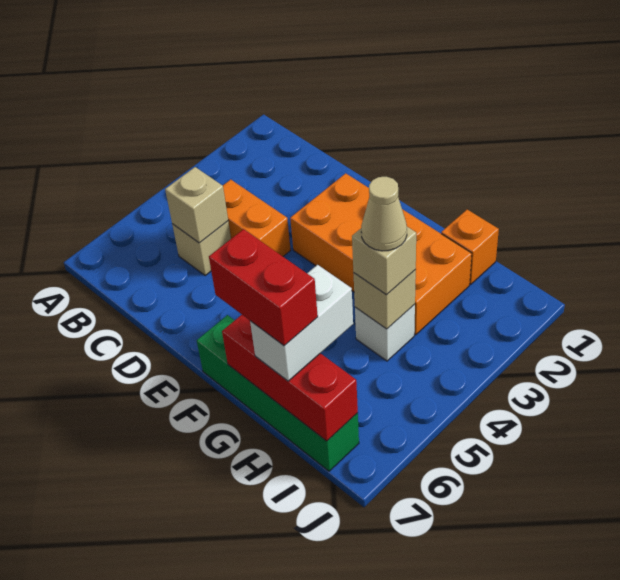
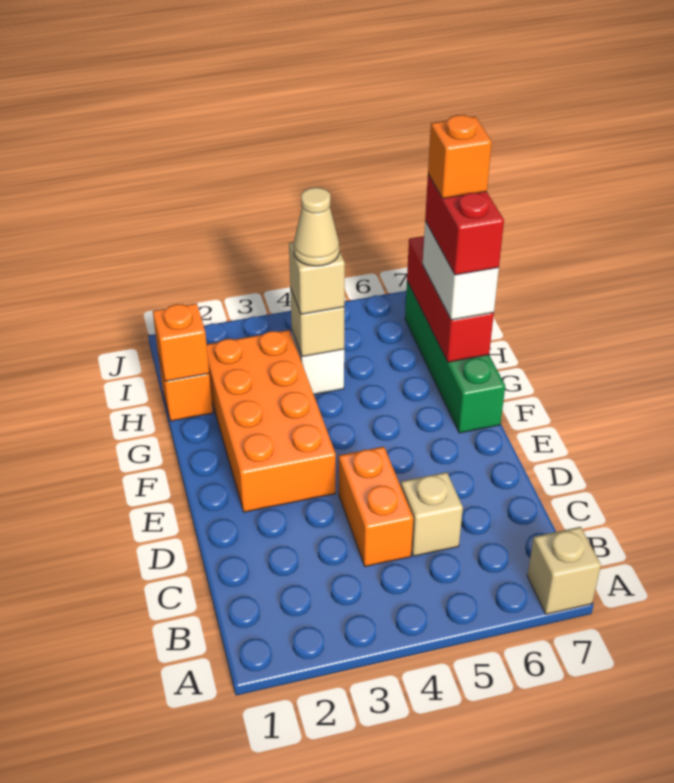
tan brick C5 level 2 -> tan brick A7 level 1
none -> orange brick H1 level 2
white brick H6:H7 level 3 -> white brick G7:H7 level 3
none -> orange brick H7 level 5

